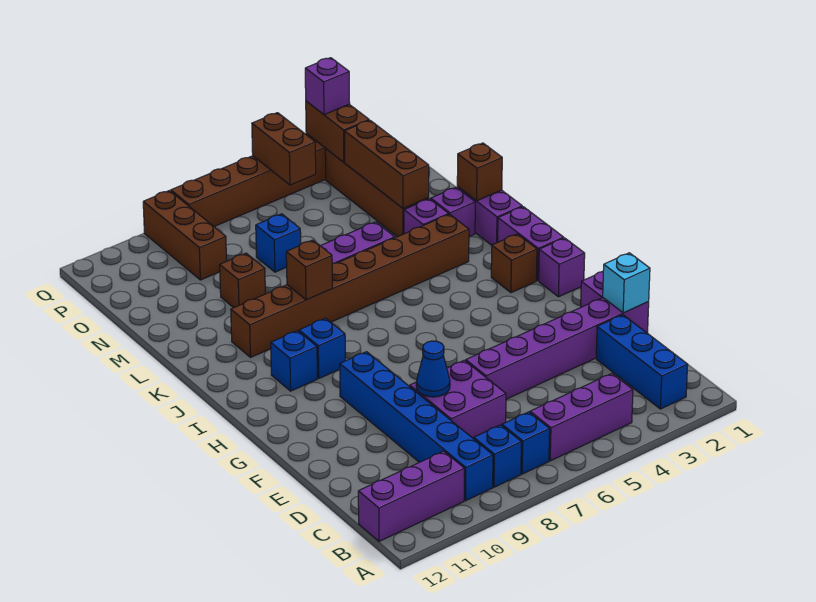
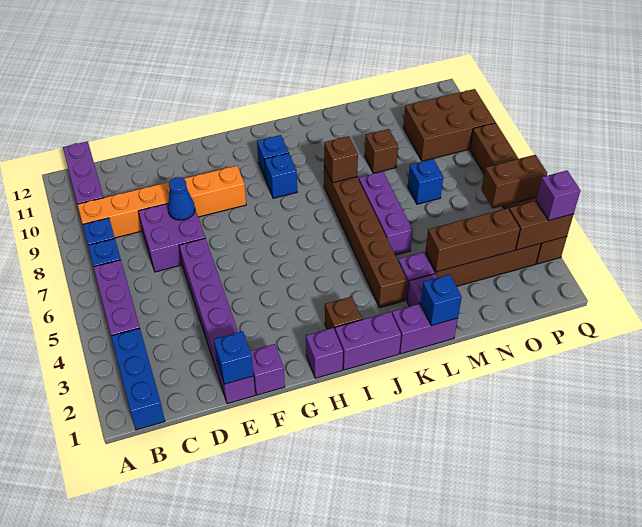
blue brick B2:D2 level 1 -> blue brick B1:B3 level 1
blue brick B9:G9 level 1 -> orange brick B9:G9 level 1
cyan brick E1 level 2 -> blue brick E1 level 2
brown brick K3:K10 level 1 -> brown brick K3:K8 level 1
brown brick L1 level 2 -> blue brick L1 level 2
brown brick O9:Q9 level 1 -> brown brick O9:Q10 level 1

